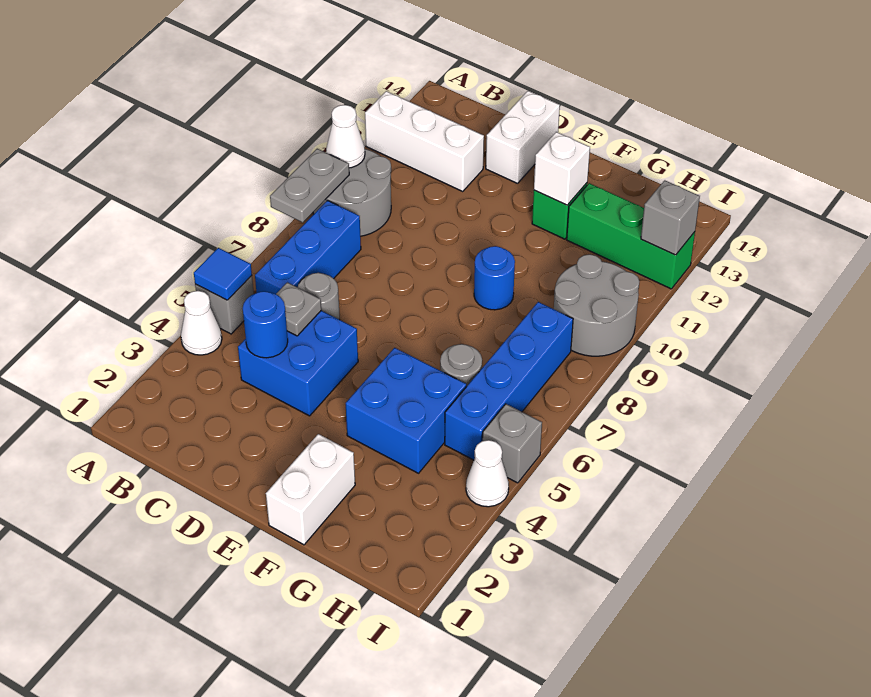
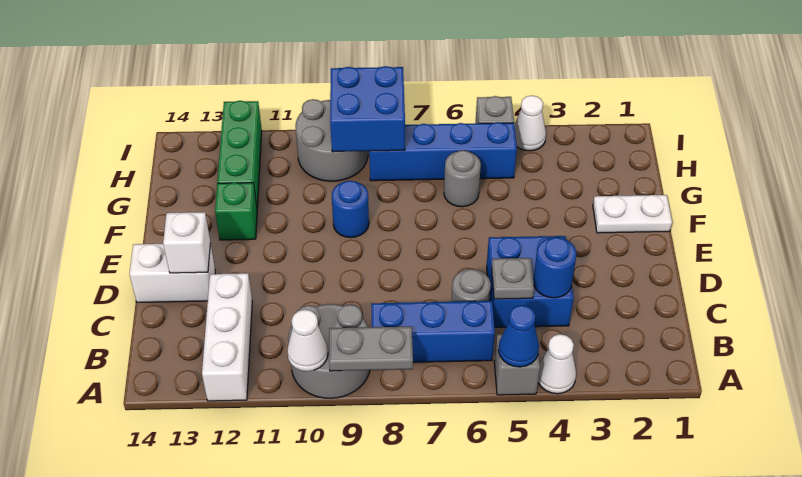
blue tile A5 level 2 -> blue cone A5 level 2
white brick F1:F2 level 1 -> white plate F1:F2 level 1
blue brick F4:G5 level 1 -> blue brick H8:I9 level 2
white brick F12 level 2 -> white brick D13 level 2
grey brick I12 level 2 -> none

